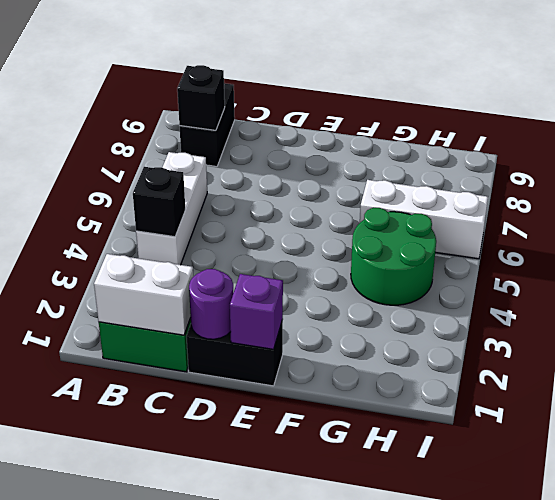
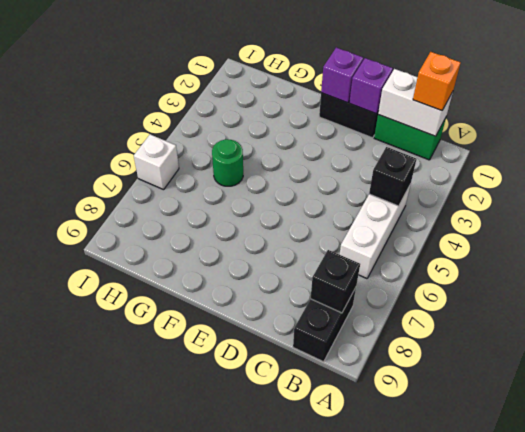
none -> orange brick B1 level 3
purple round brick D1 level 2 -> purple brick D1 level 2
green round brick G4:H5 level 1 -> green round brick G5 level 1
white brick G6:I6 level 1 -> white brick I6 level 1

